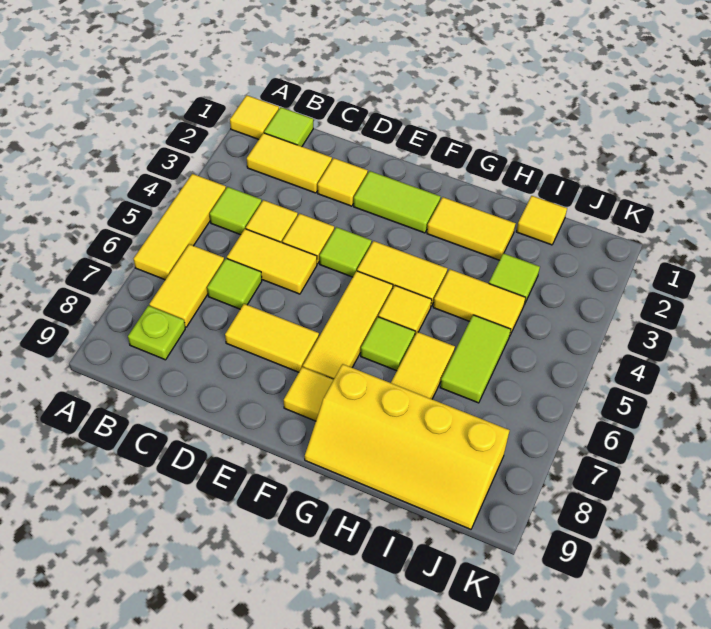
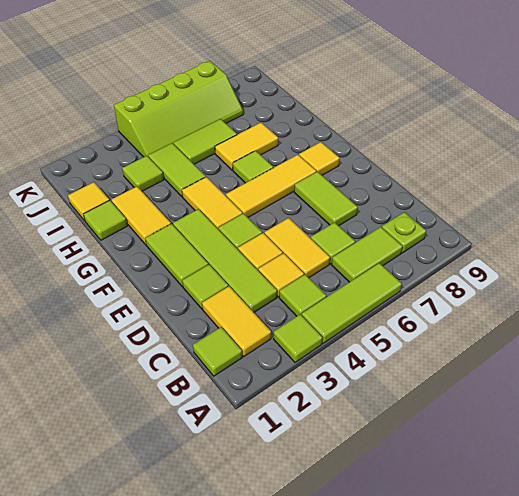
yellow tile A1 level 1 -> none
none -> lime tile A3 level 1
yellow tile A4:A6 level 1 -> lime tile A4:A6 level 1
yellow tile B6:B7 level 1 -> lime tile B6:B7 level 1
none -> lime tile C3:F3 level 1
yellow tile D2 level 1 -> lime tile D2 level 1
yellow tile D7:E7 level 1 -> lime tile D7:E7 level 1
yellow tile G5 level 1 -> none
yellow slope G8:J9 level 1 top 8 -> none
none -> lime tile H1 level 1
yellow tile H4:I4 level 1 -> lime tile H4:I4 level 1
none -> lime slope J4:K7 level 1 top K

